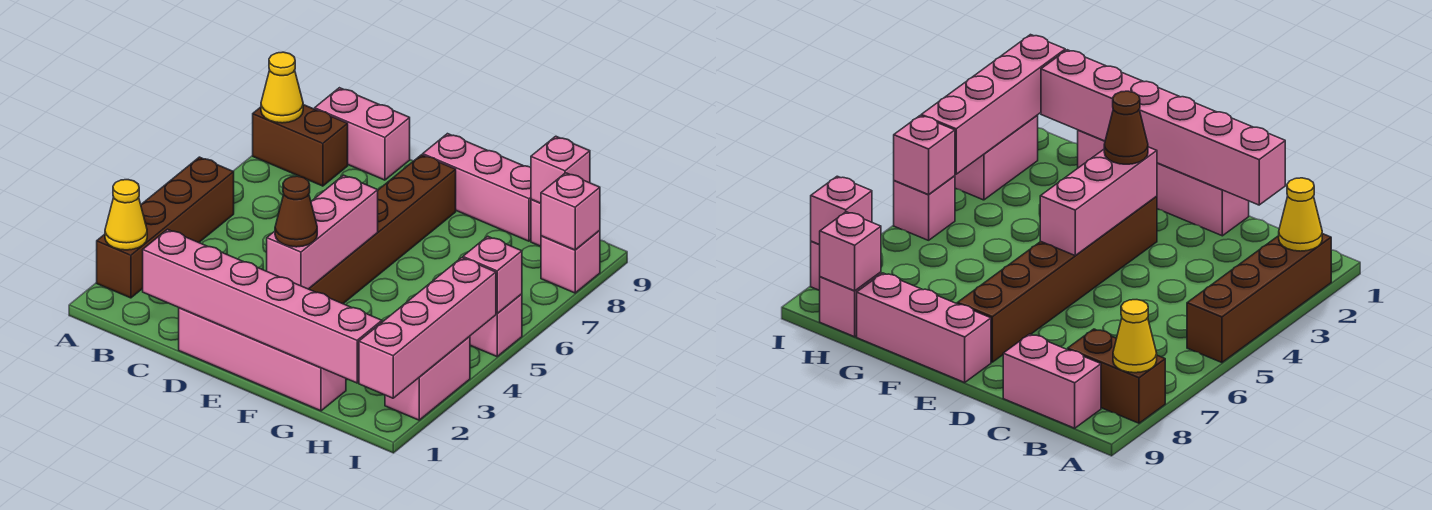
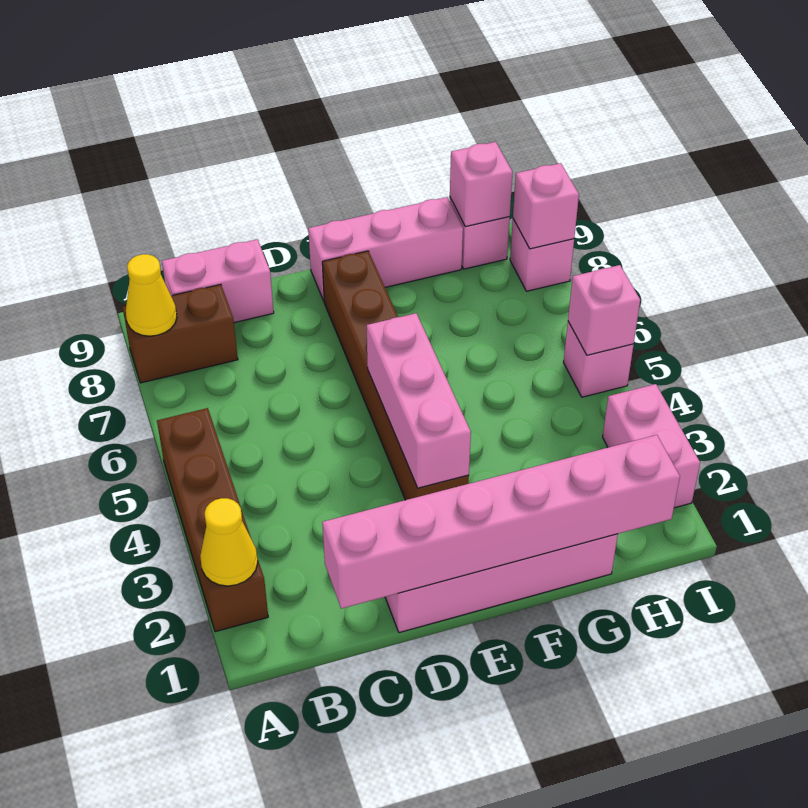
brown cone E3 level 3 -> none
pink brick I1:I4 level 2 -> none

